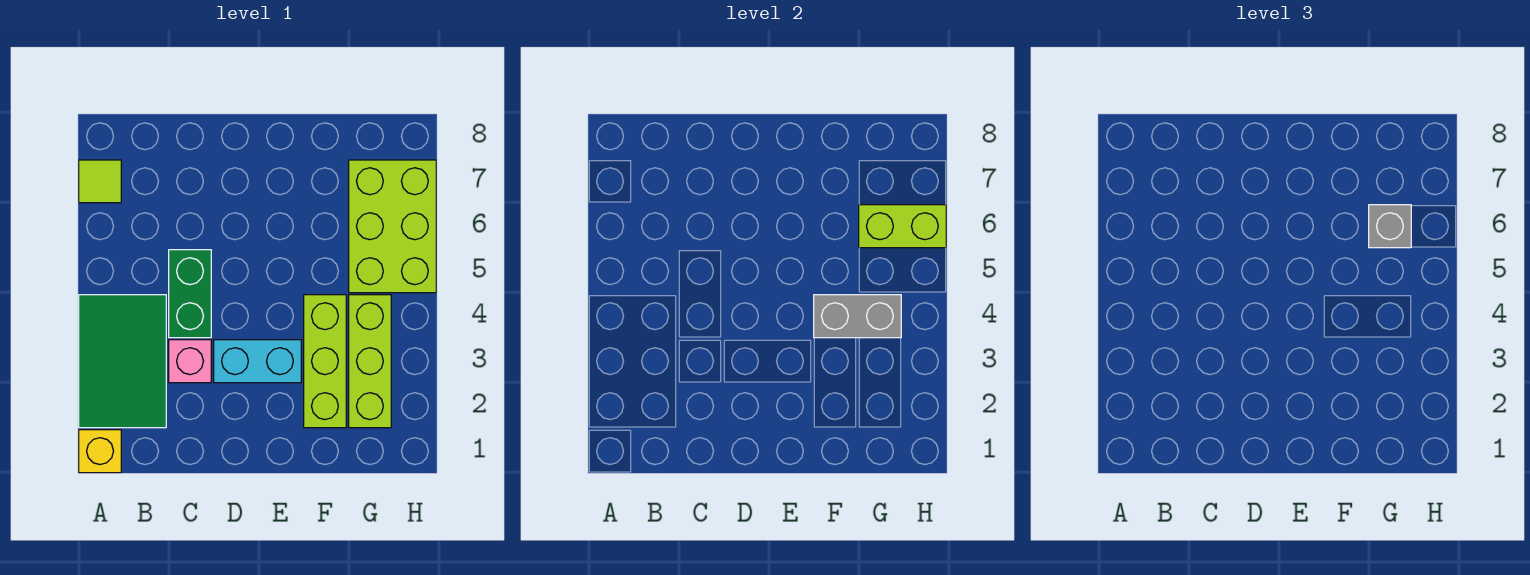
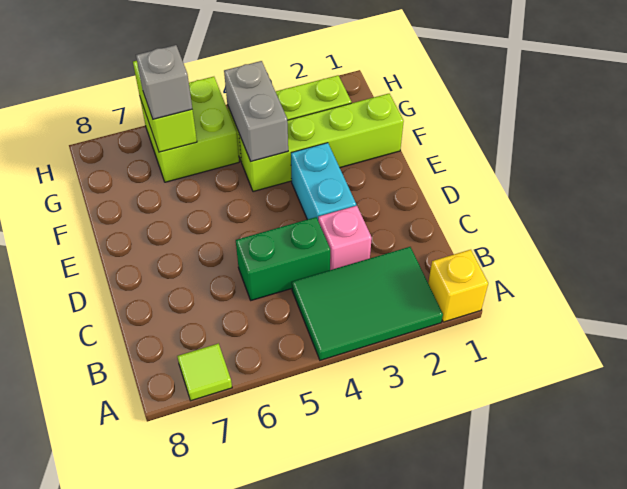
lime brick F2:F4 level 1 -> lime brick F1:F4 level 1
lime brick G5:H7 level 1 -> lime brick G5:H6 level 1

